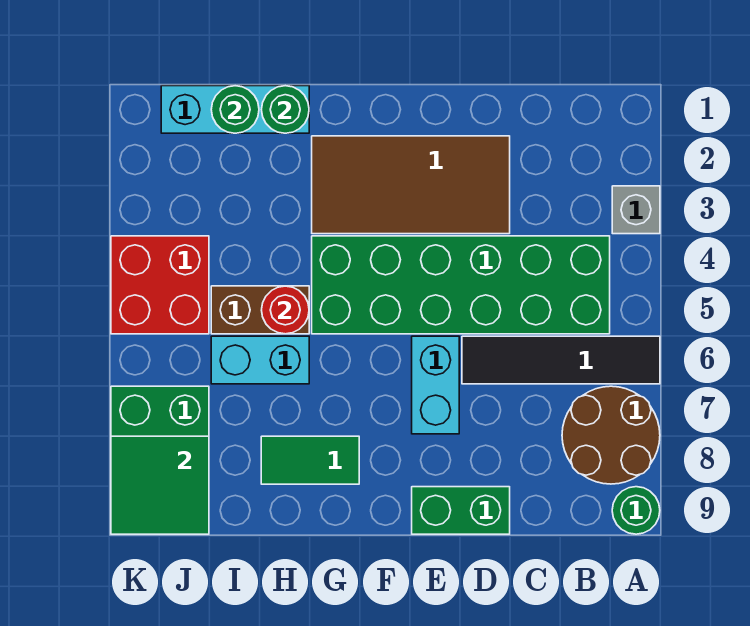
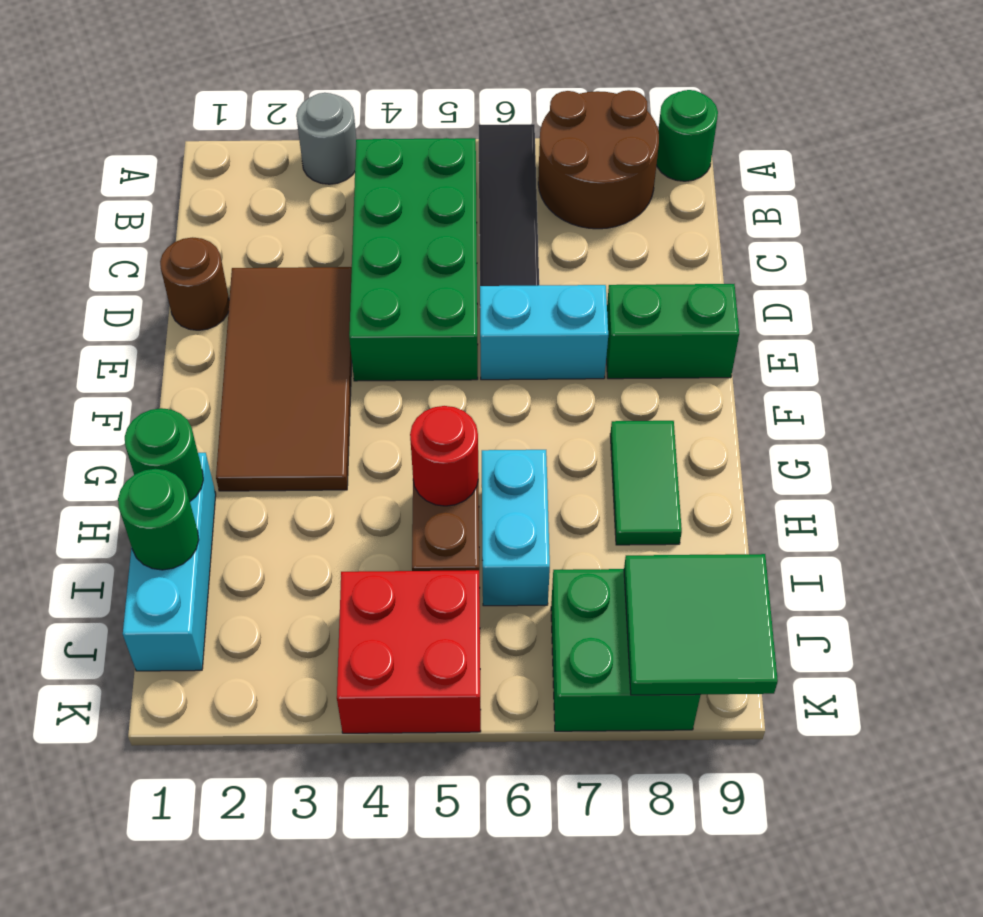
grey brick A3 level 1 -> grey round brick A3 level 1
green brick B4:G5 level 1 -> green brick B4:E5 level 1
none -> brown round brick D1 level 1
green brick D9:E9 level 1 -> green brick E8:E9 level 1

